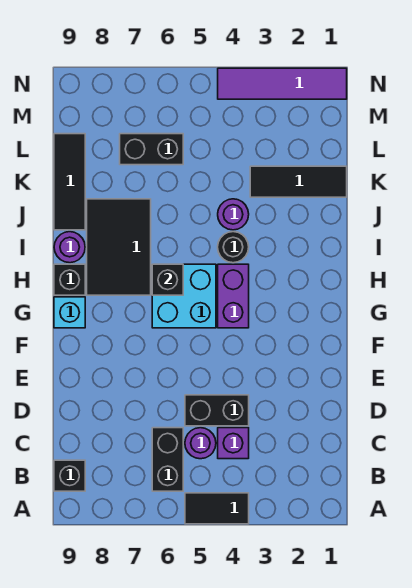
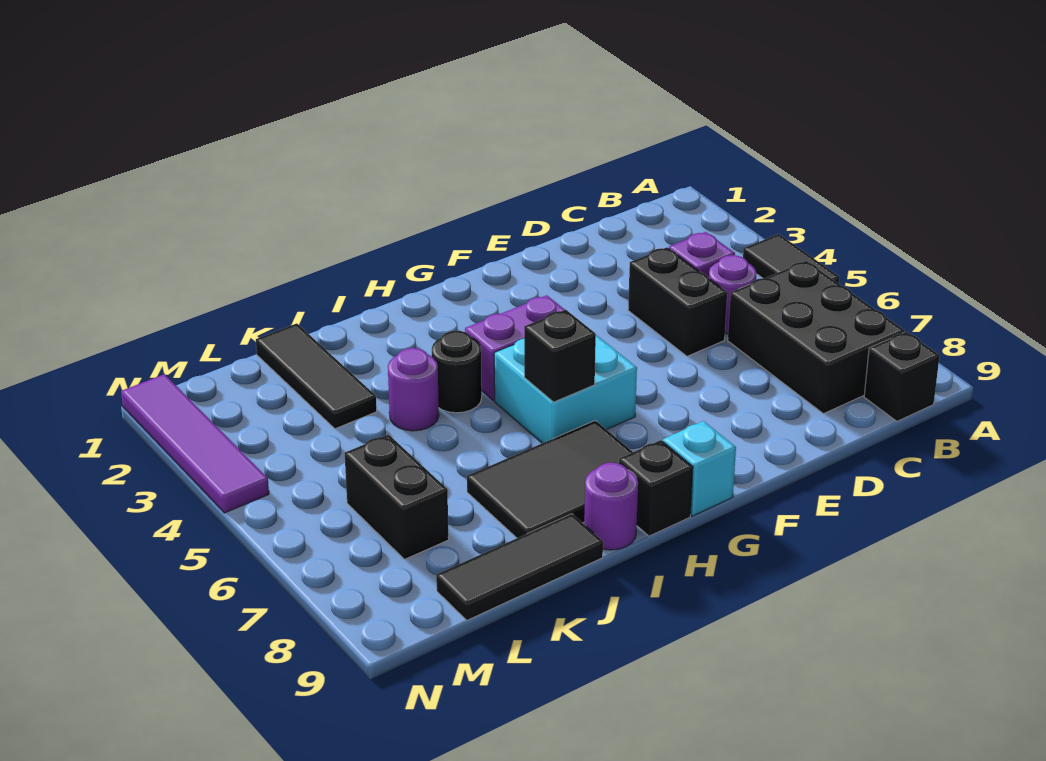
black brick B6:C6 level 1 -> black brick B6:C8 level 1

